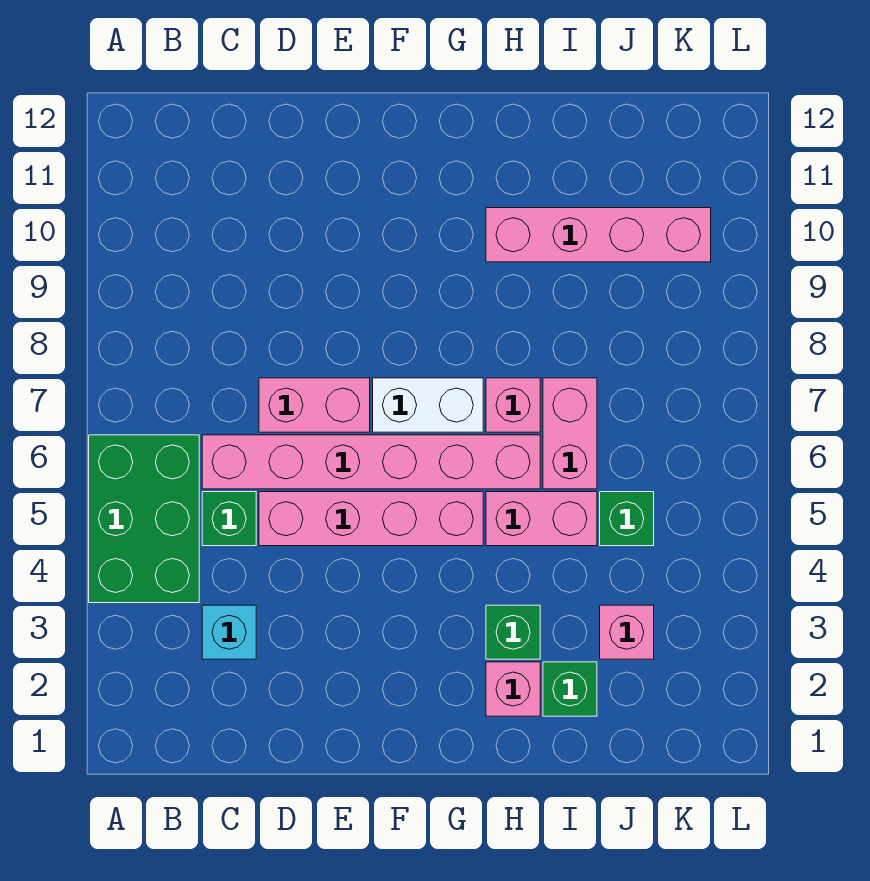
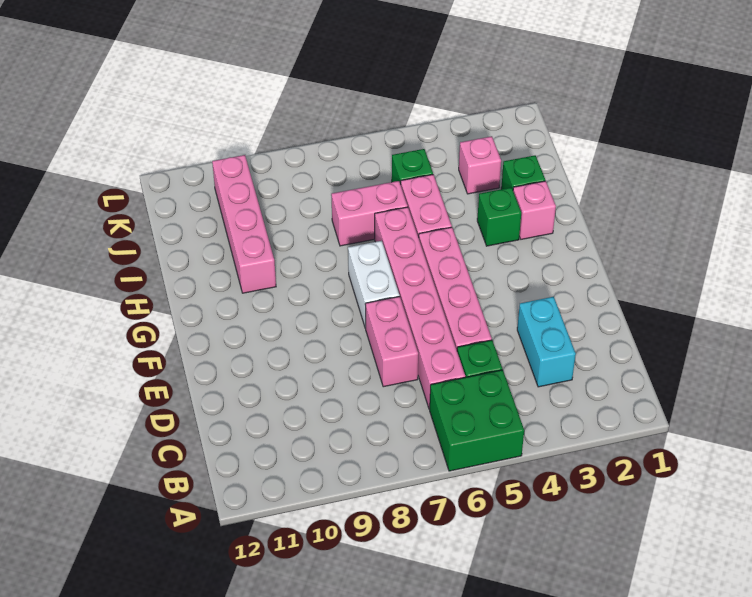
green brick A4:B6 level 1 -> green brick A5:B6 level 1
cyan brick C3 level 1 -> cyan brick C3:D3 level 1
pink brick H7 level 1 -> none

